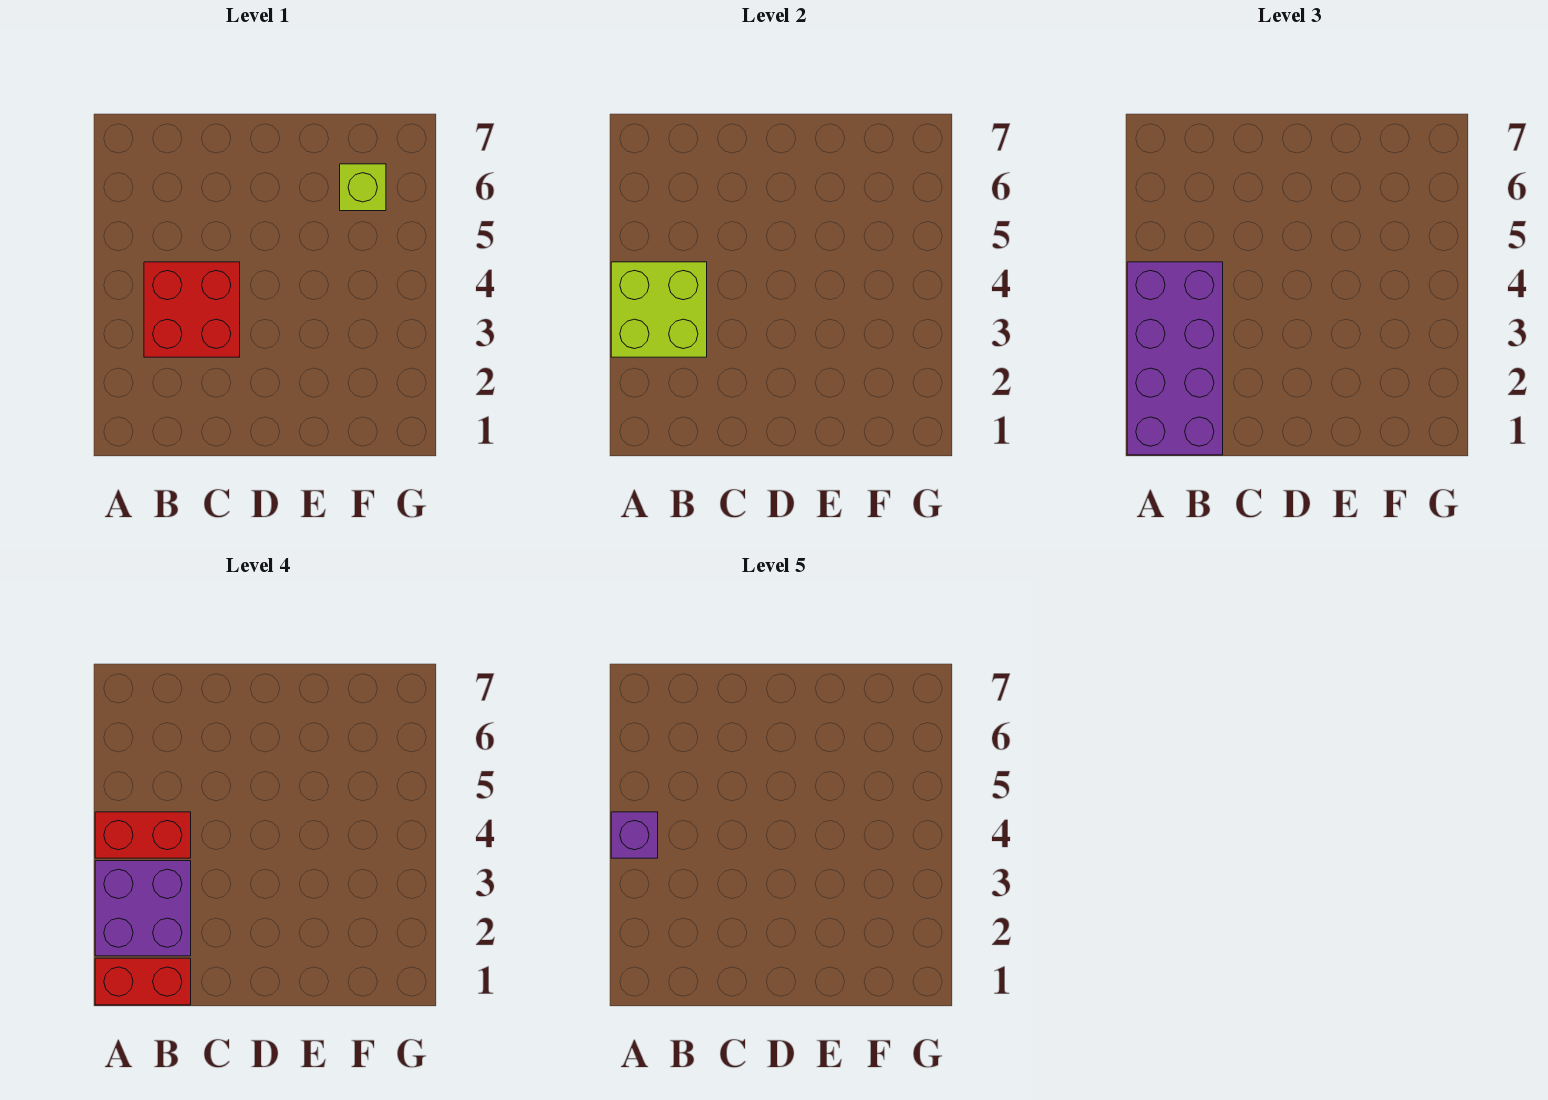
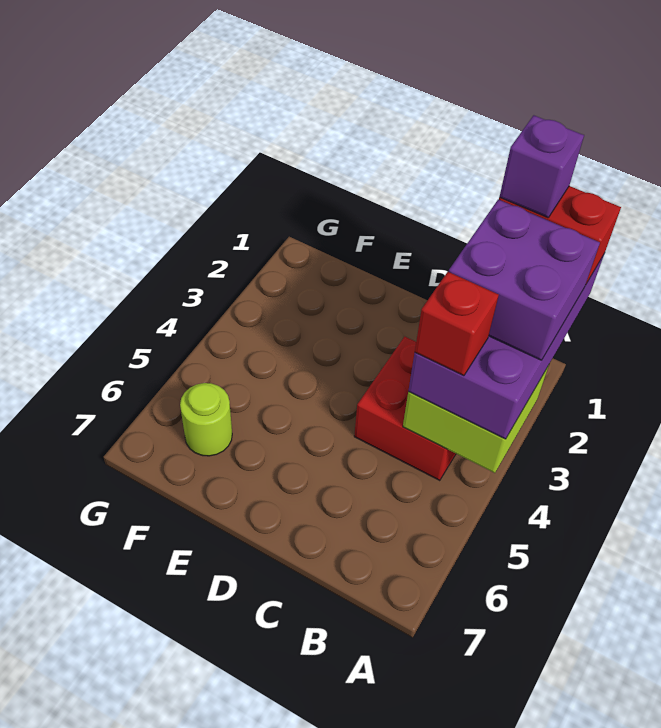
red brick A4:B4 level 4 -> red brick B4 level 4
purple brick A4 level 5 -> purple brick B1 level 5
lime brick F6 level 1 -> lime round brick F6 level 1

